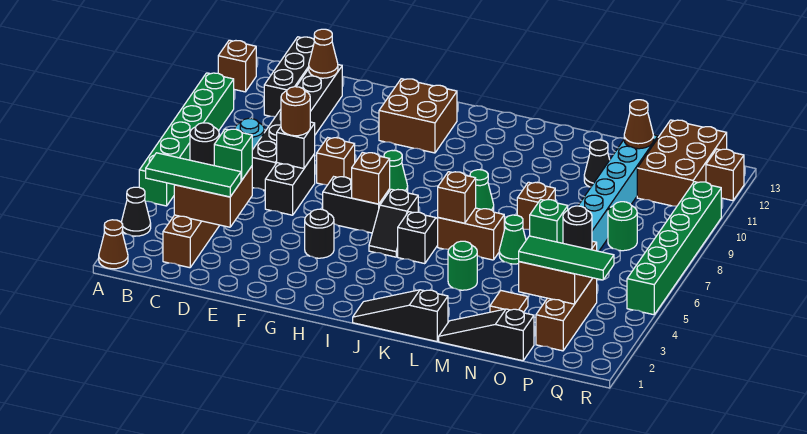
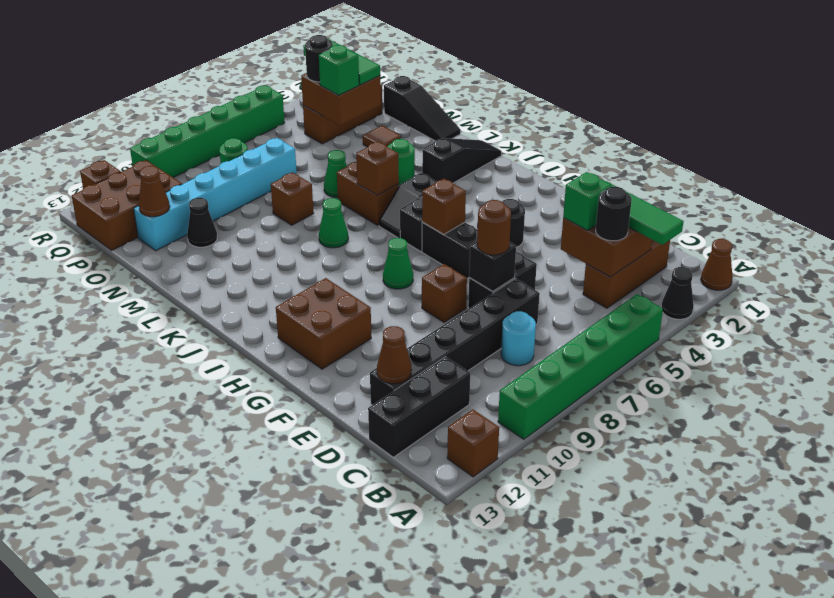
black slope J1:L1 level 1 top L -> black slope K1:K3 level 1 top 3

